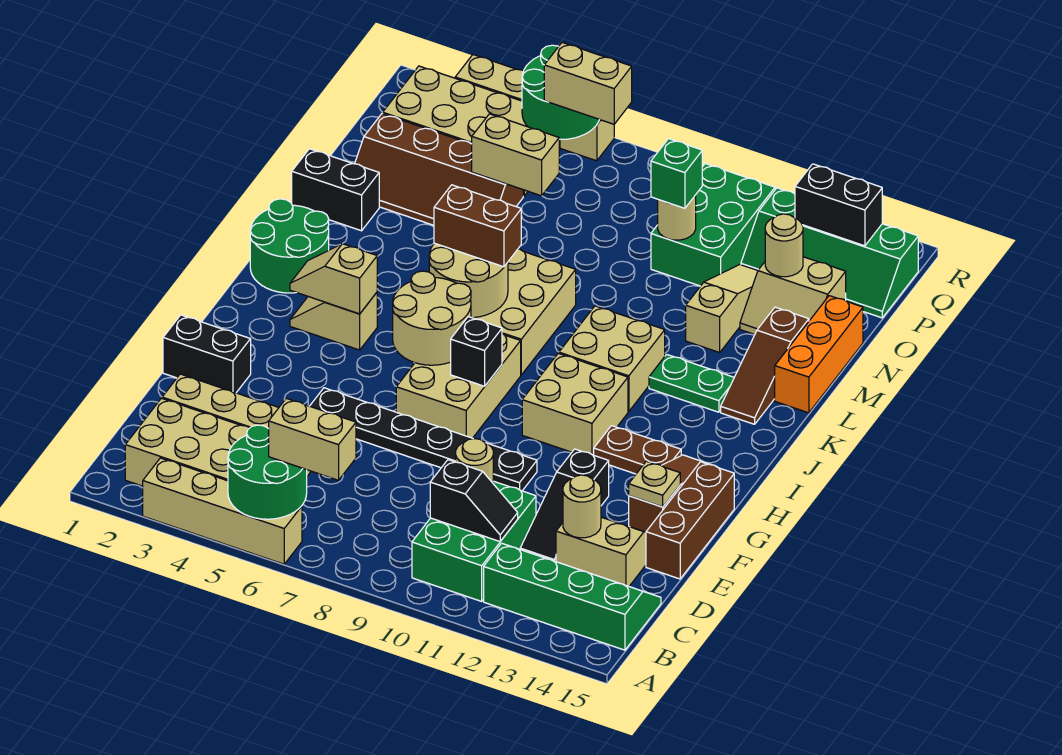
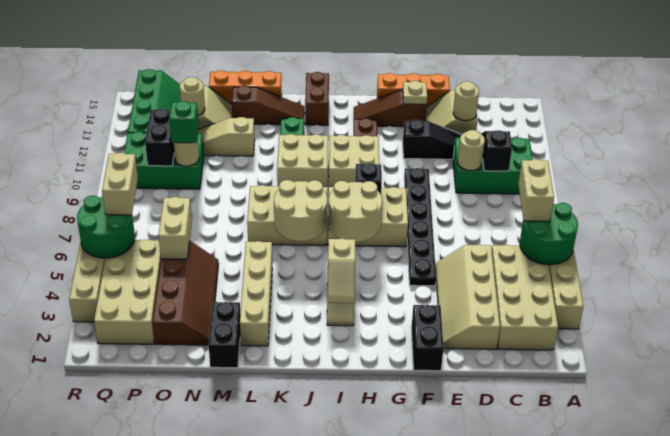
green slope B12:C15 level 1 top B -> none
brown brick E15:G15 level 1 -> orange brick E15:G15 level 1
green round brick J1:K2 level 1 -> none
brown brick K6:K7 level 3 -> brown brick J14:J15 level 1
none -> tan brick L2:L5 level 1
black brick Q13:Q14 level 2 -> black brick P10:P11 level 2

